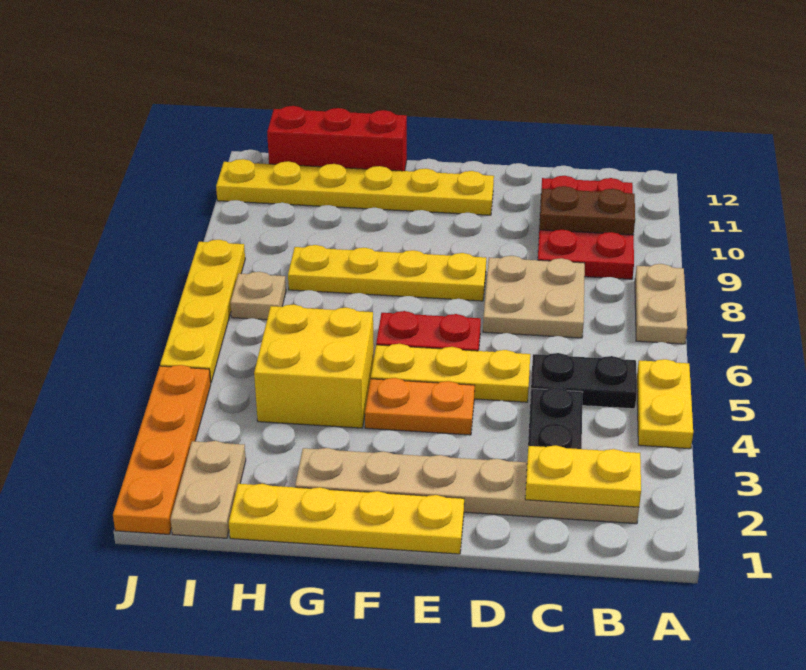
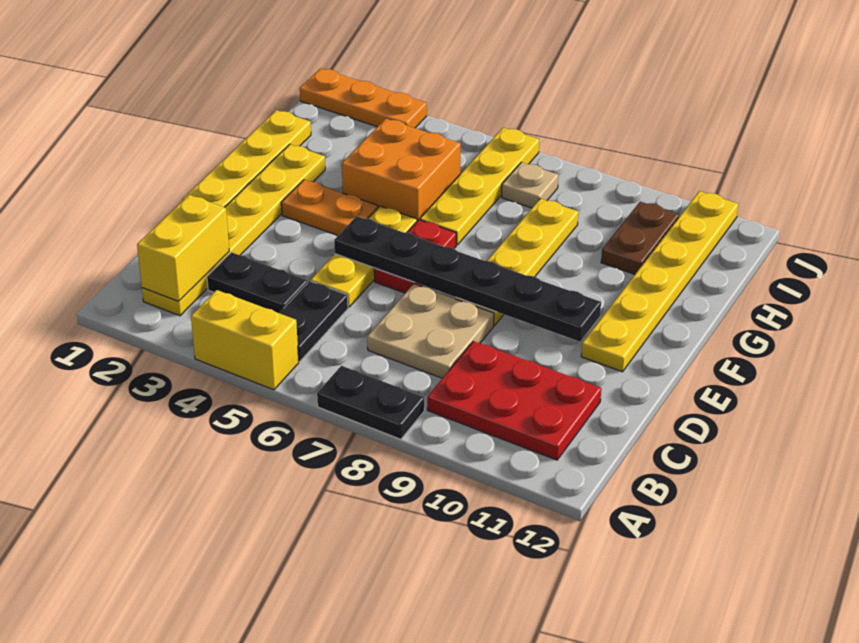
yellow plate A4:A5 level 1 -> yellow brick A4:A5 level 1
tan plate A7:A8 level 1 -> black plate A7:A8 level 1
tan plate B2:G2 level 1 -> yellow plate B2:G2 level 1
yellow plate B2:C2 level 2 -> yellow brick B2:C2 level 2
brown plate B10:C10 level 2 -> brown plate H10:I10 level 1
orange plate E4:F4 level 1 -> orange plate F3:F4 level 1
none -> black plate E5:E10 level 2
yellow brick G4:H5 level 1 -> orange brick G4:H5 level 1
red brick G12:I12 level 1 -> none
tan plate I1:I2 level 1 -> none
orange plate J1:J4 level 1 -> orange plate J1:J3 level 1
yellow plate J5:J8 level 1 -> yellow plate G6:J6 level 1

